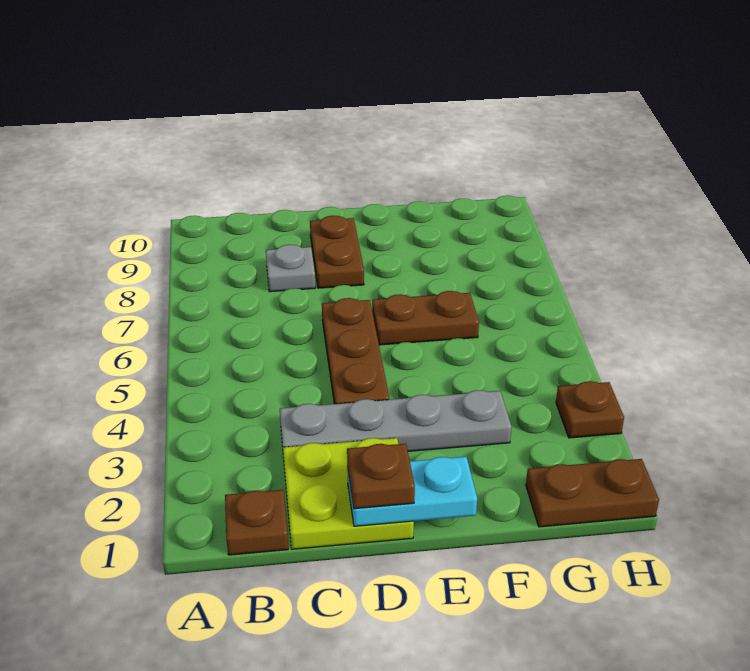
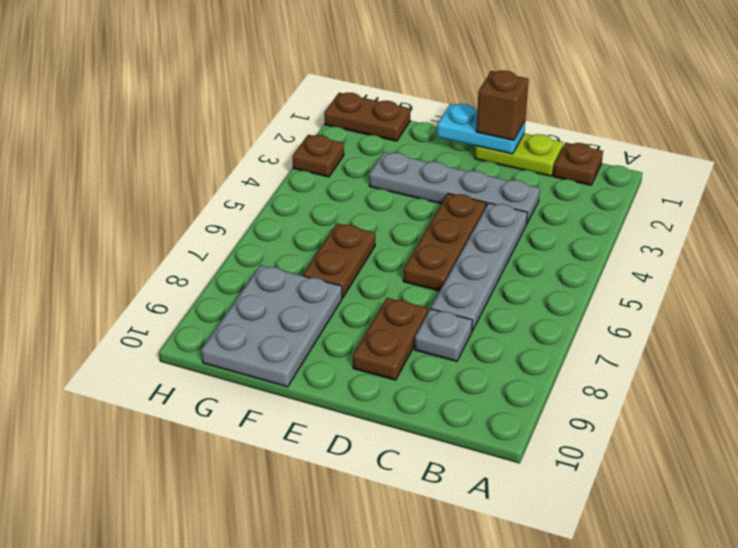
lime plate C1:D2 level 1 -> lime plate C1:D1 level 1
none -> grey plate C4:C7 level 1
brown plate D1 level 3 -> brown brick D1 level 3
brown plate E6:F6 level 1 -> brown plate F6:F7 level 1
none -> grey plate F8:G10 level 1

